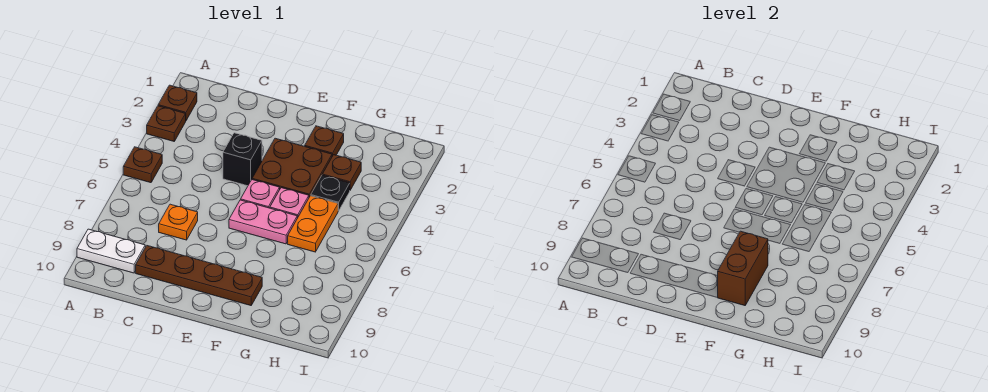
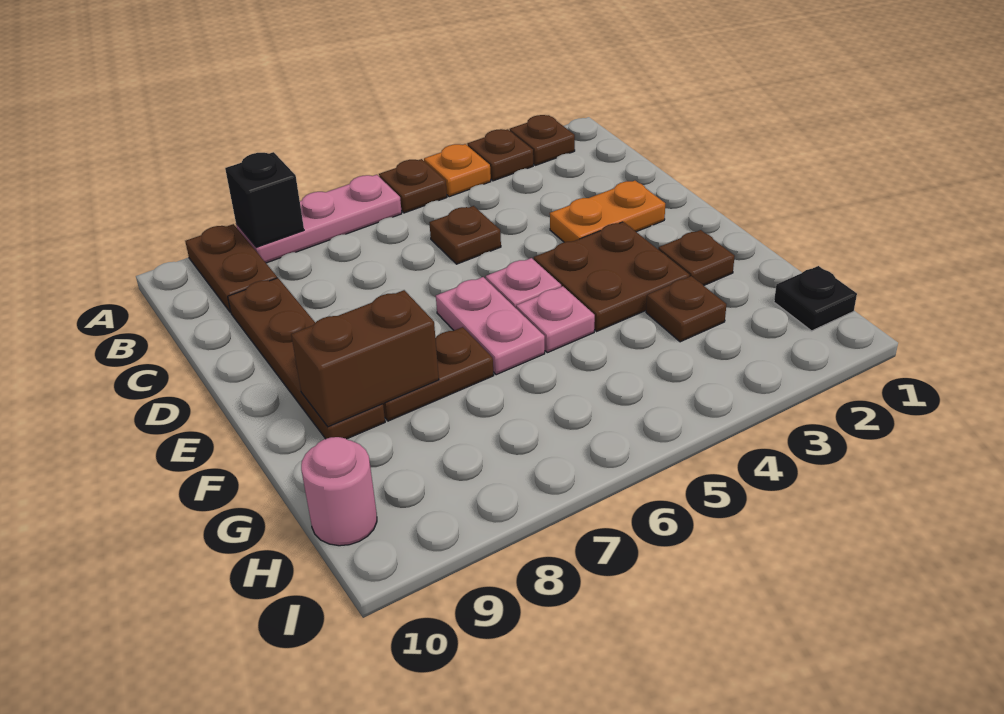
none -> pink plate A6:A8 level 1
white plate A9:B9 level 1 -> brown plate A9:B9 level 1
none -> brown plate C5 level 1
orange plate C7 level 1 -> orange plate A4 level 1
black brick D4 level 1 -> black brick A8 level 2
none -> brown plate F7:F8 level 1
black plate G4 level 1 -> black plate H1 level 1
orange plate G5:G6 level 1 -> orange plate D2:D3 level 1
none -> pink round brick H10 level 1

